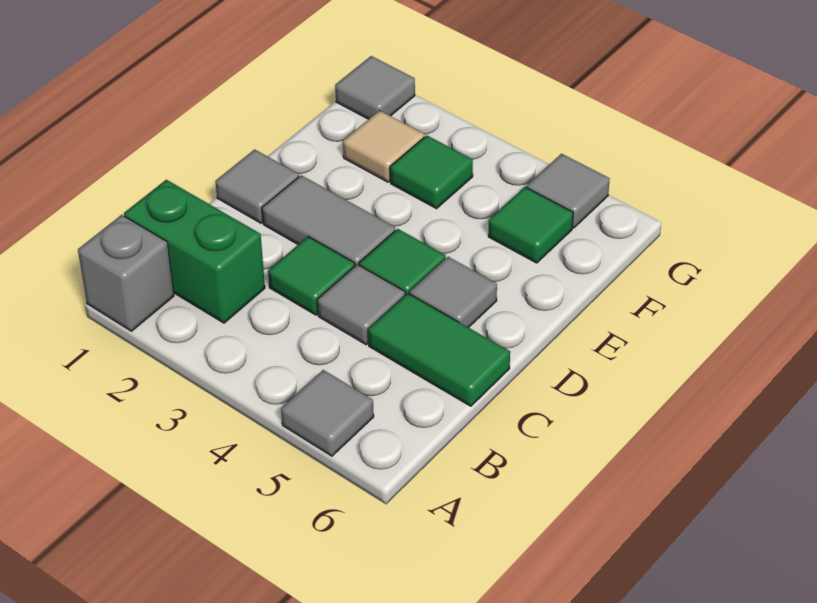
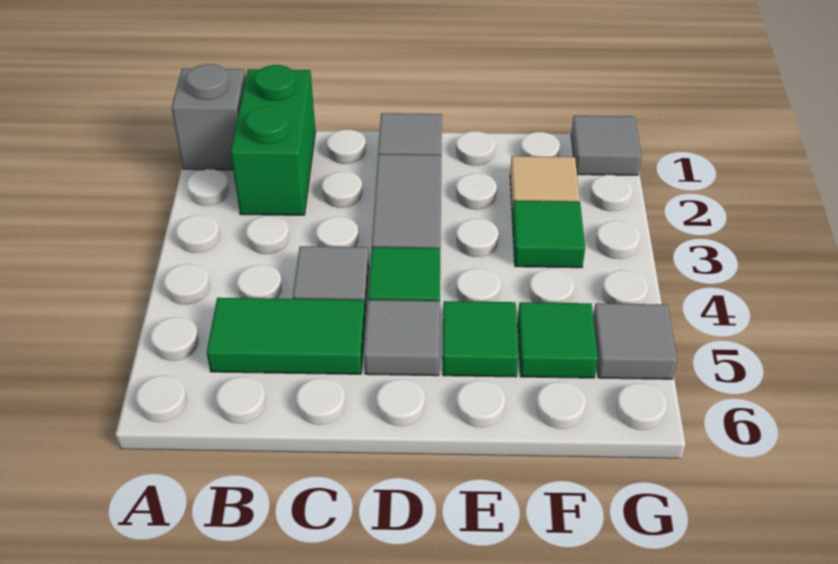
grey tile A5 level 1 -> none
green tile C3 level 1 -> green tile E5 level 1
green tile C5:C6 level 1 -> green tile B5:C5 level 1

